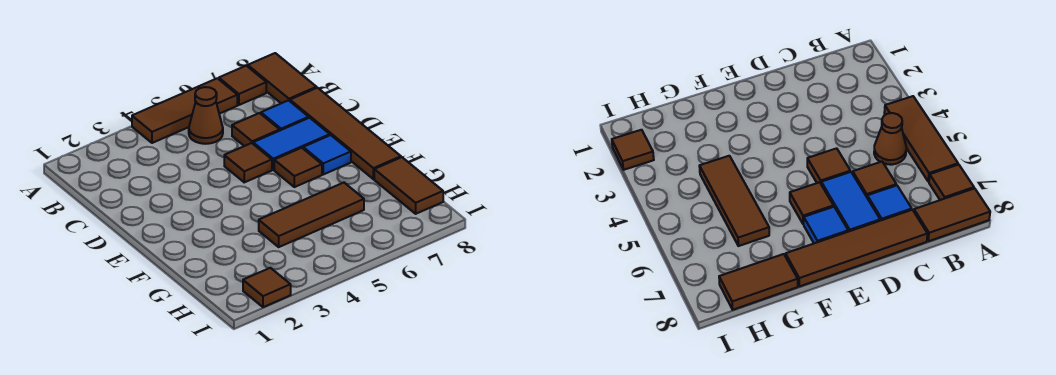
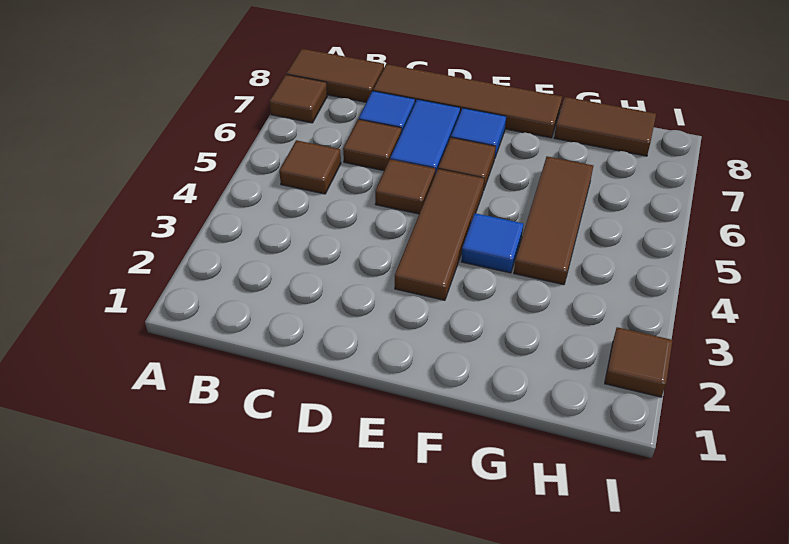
brown tile A4:A6 level 1 -> brown tile E3:E5 level 1
brown cone B5 level 1 -> brown tile B5 level 1
none -> blue tile F4 level 1

